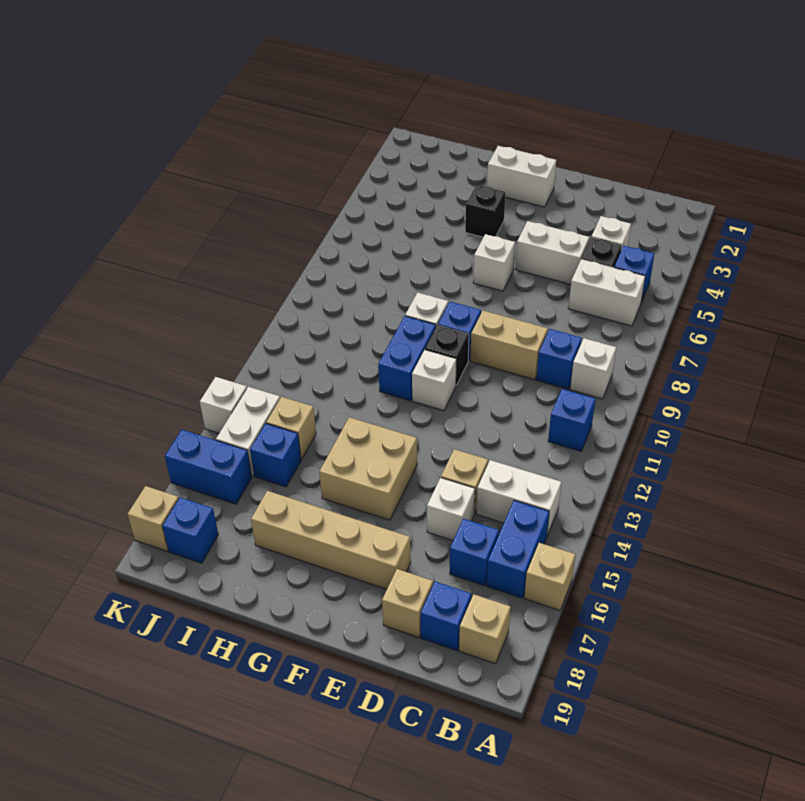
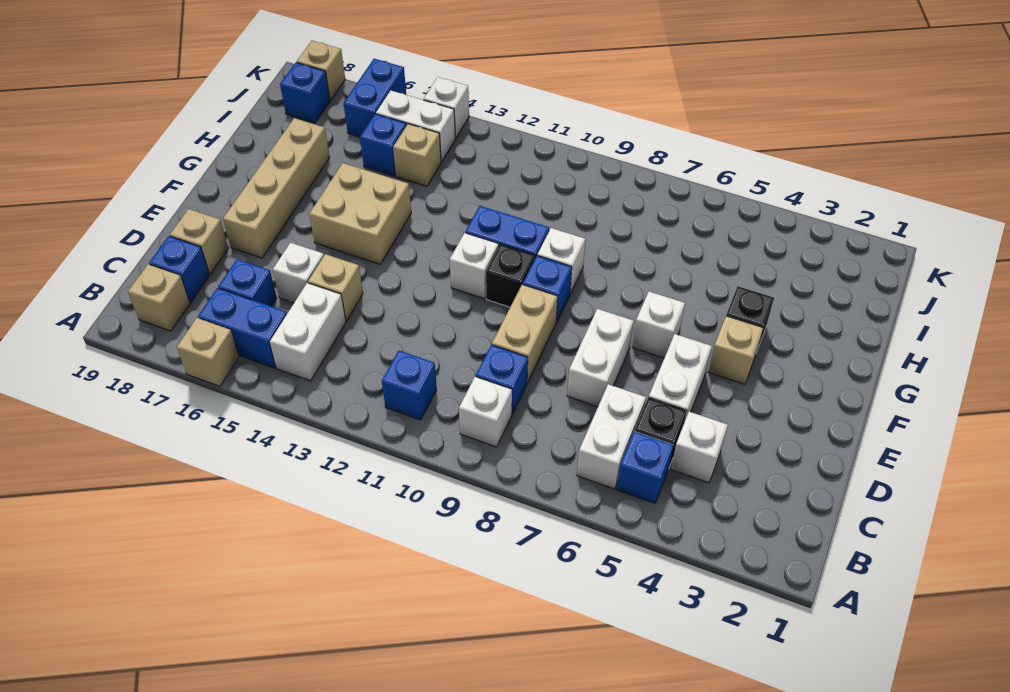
white brick F2:G2 level 1 -> white brick D7:E7 level 1
none -> tan brick F4 level 1

